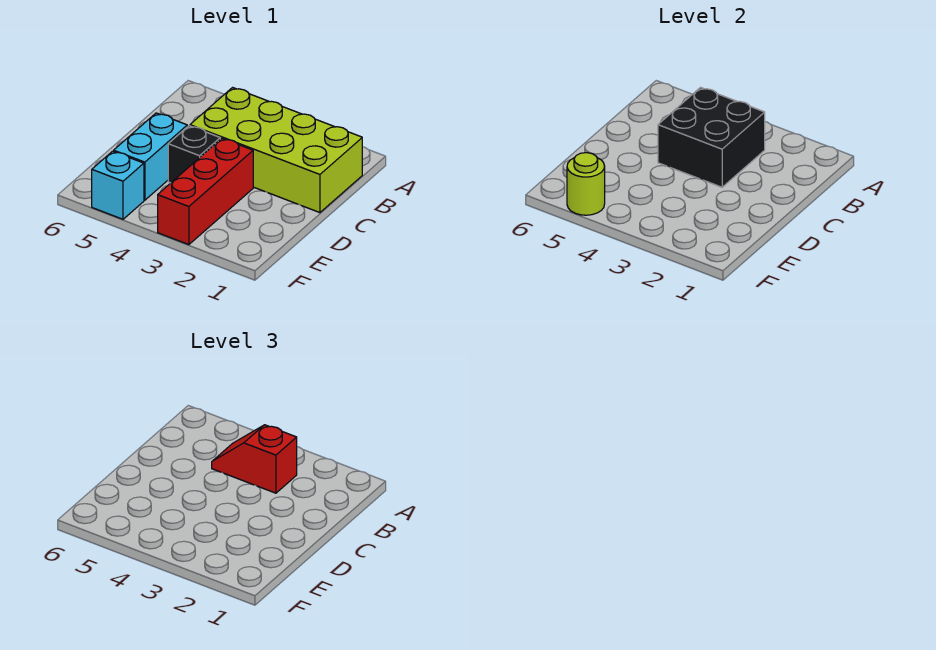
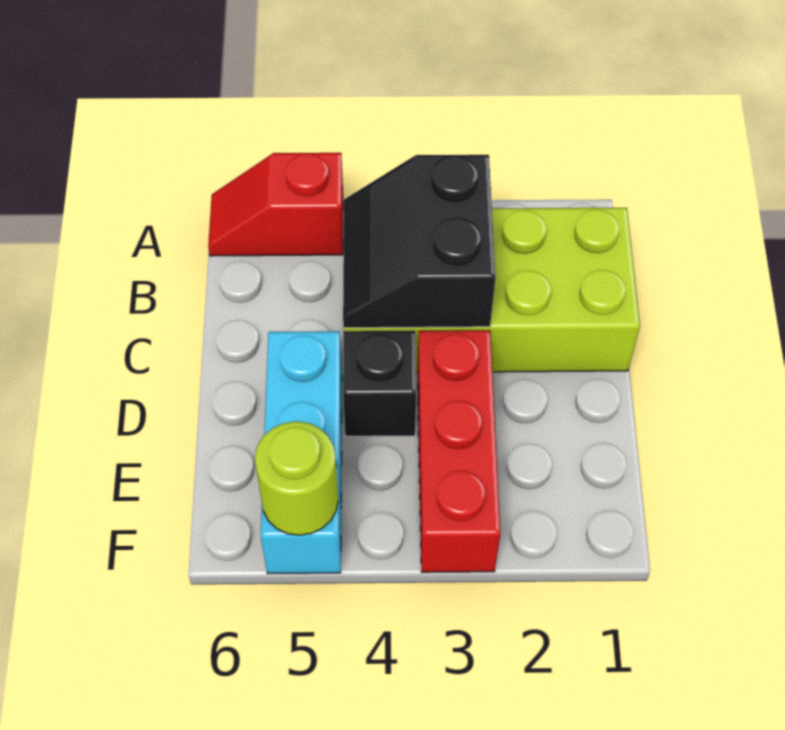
black brick B3:C4 level 2 -> black slope B3:C4 level 2 top 3
red slope B3:B4 level 3 top 3 -> red slope A5:A6 level 1 top 5

